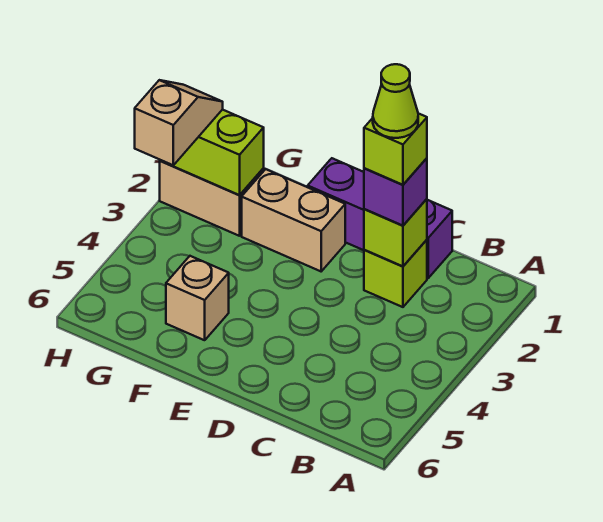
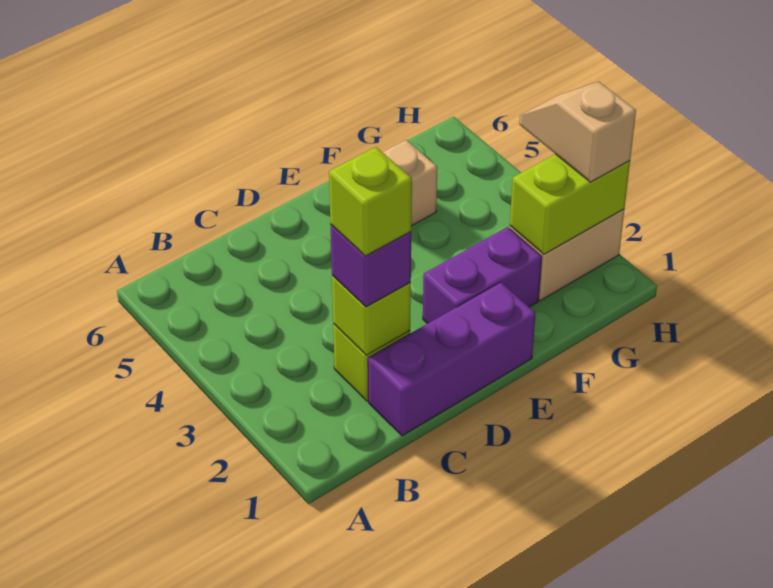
lime cone C2 level 5 -> none
tan brick E2:F2 level 1 -> purple brick E2:F2 level 1
tan slope H2:H3 level 3 top 3 -> tan slope H2:H3 level 3 top 2

